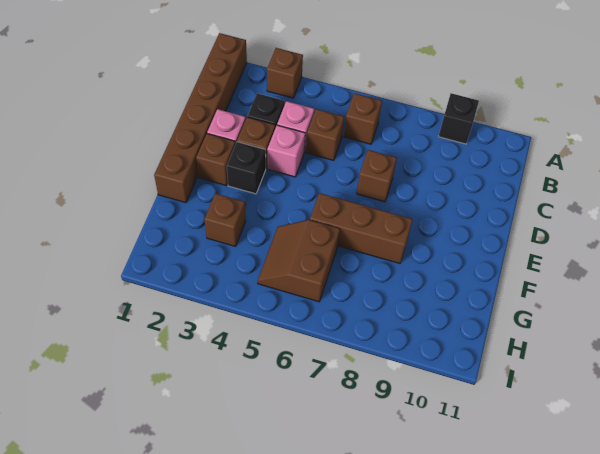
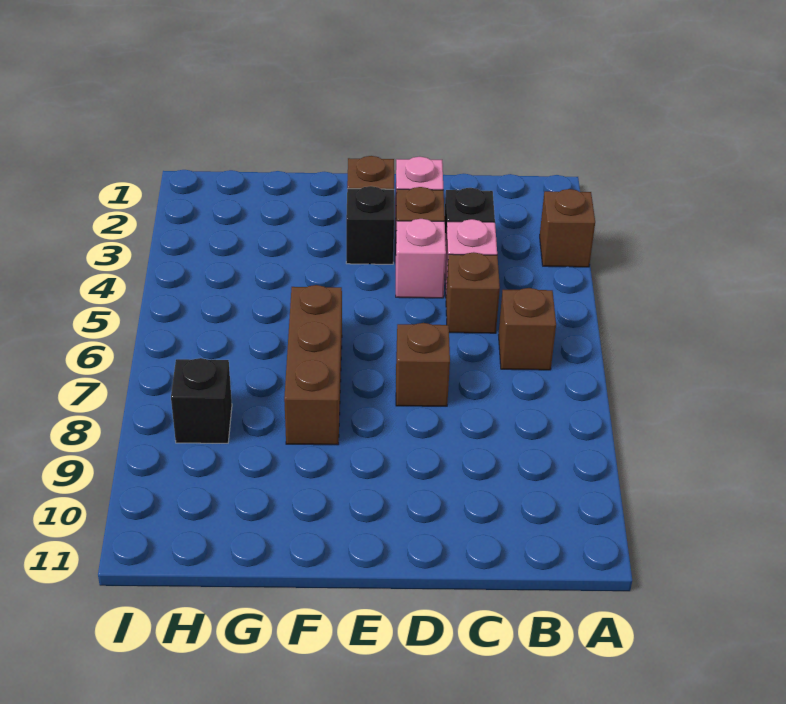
brown brick A1:F1 level 1 -> none
black brick A9 level 1 -> black brick H8 level 1
brown brick G3 level 1 -> none
brown slope G5:H6 level 1 top 6 -> none

